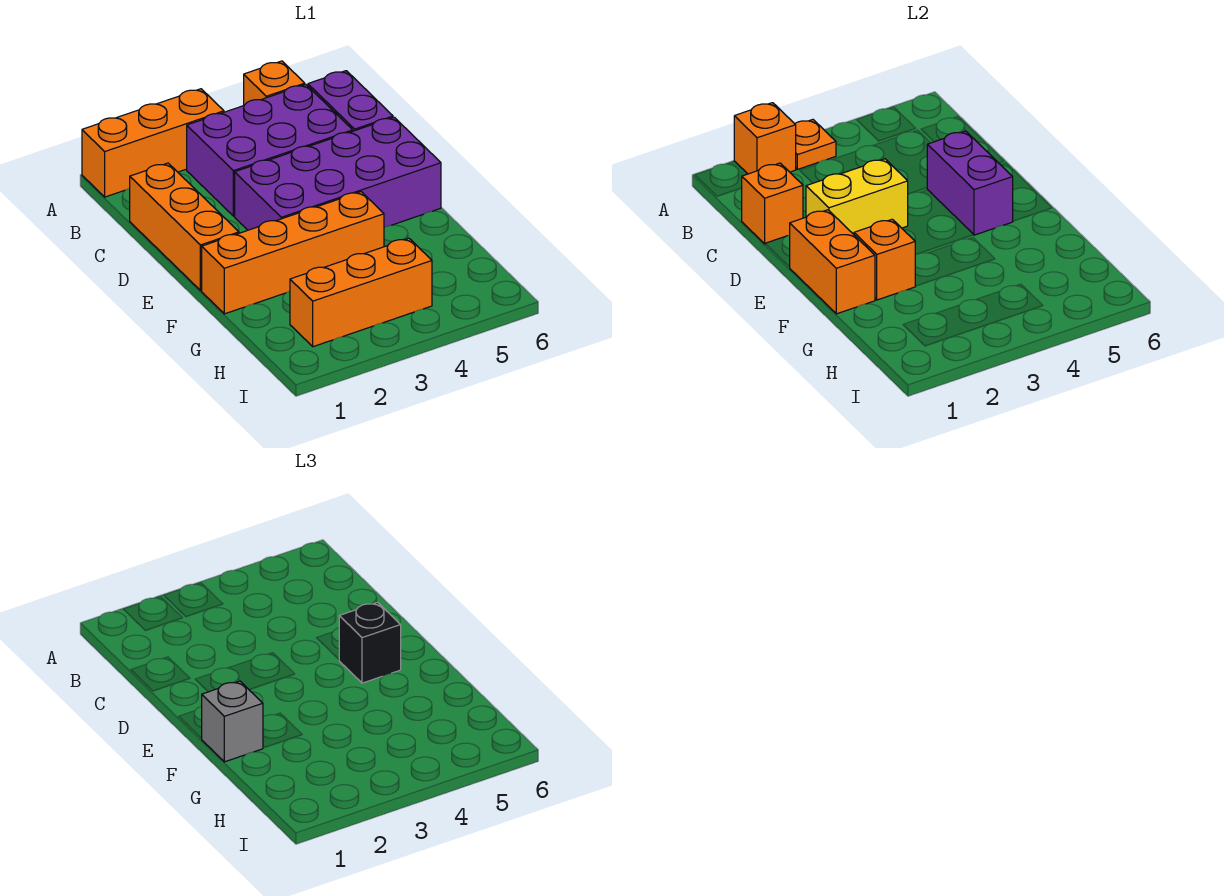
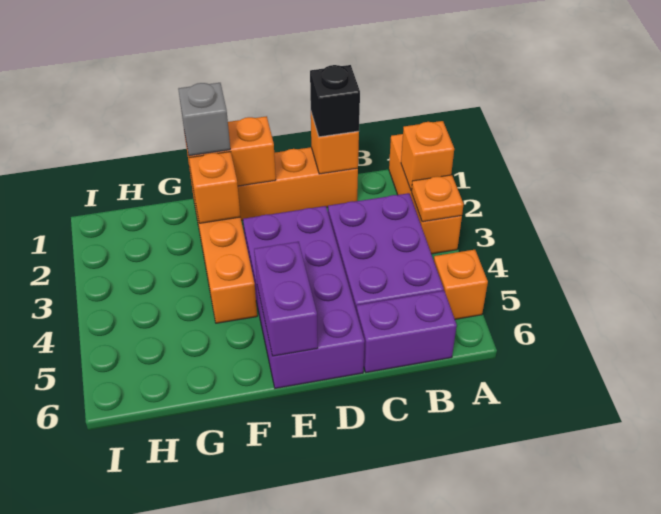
yellow brick D2:D3 level 2 -> none
purple brick D5:E5 level 2 -> purple brick E5:E6 level 2
black brick E5 level 3 -> black brick C1 level 3
orange brick H2:H4 level 1 -> none

